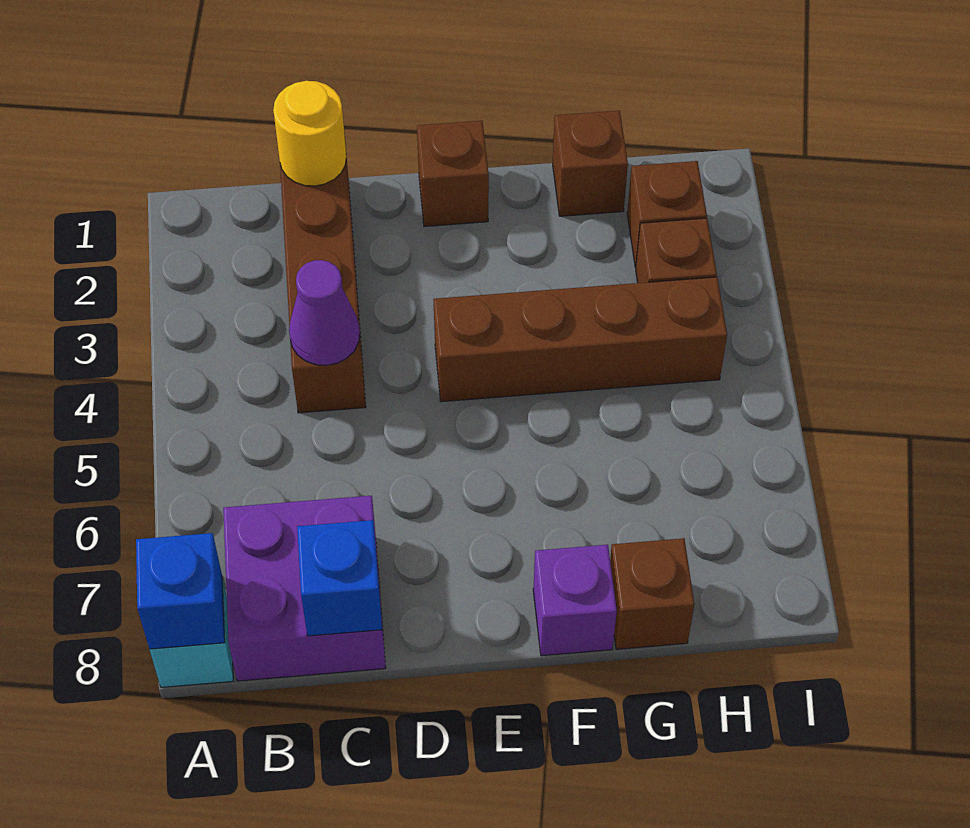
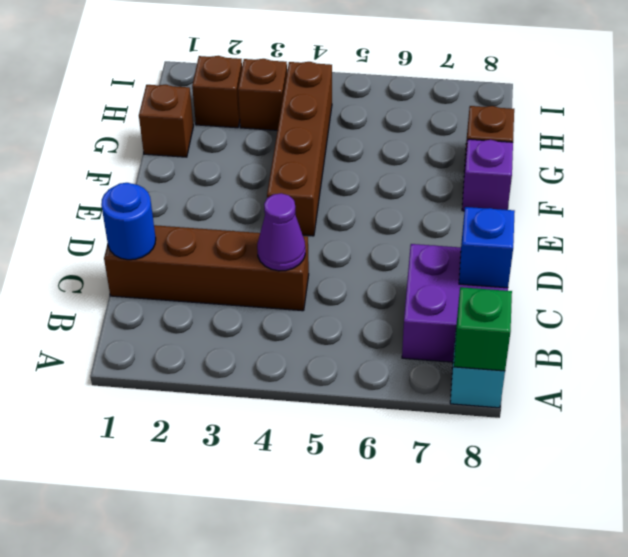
blue brick A8 level 2 -> green brick A8 level 2
yellow round brick C1 level 2 -> blue round brick C1 level 2
brown brick E1 level 1 -> none

